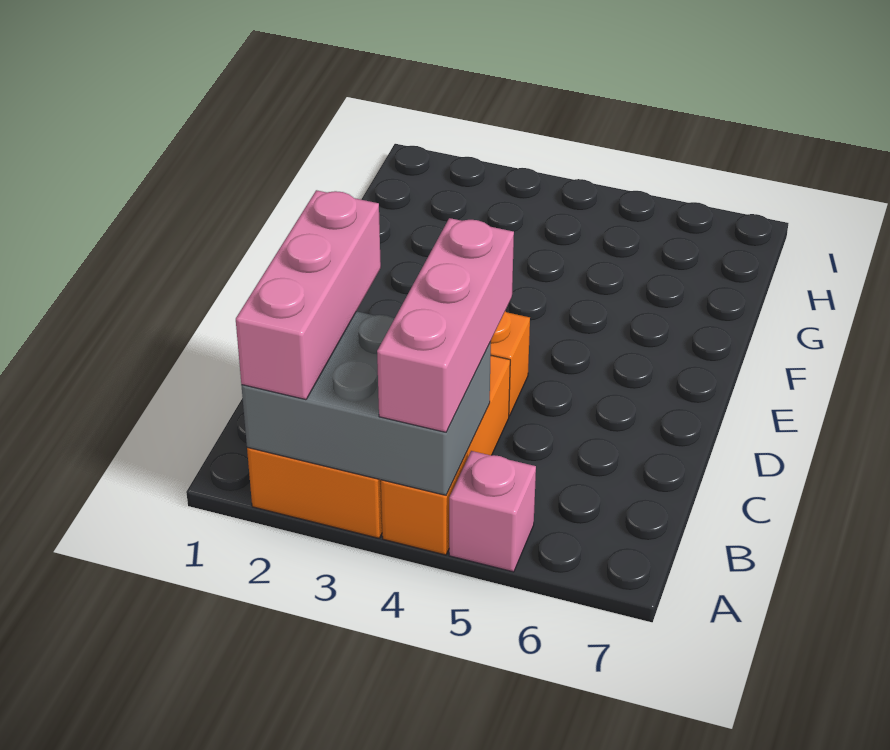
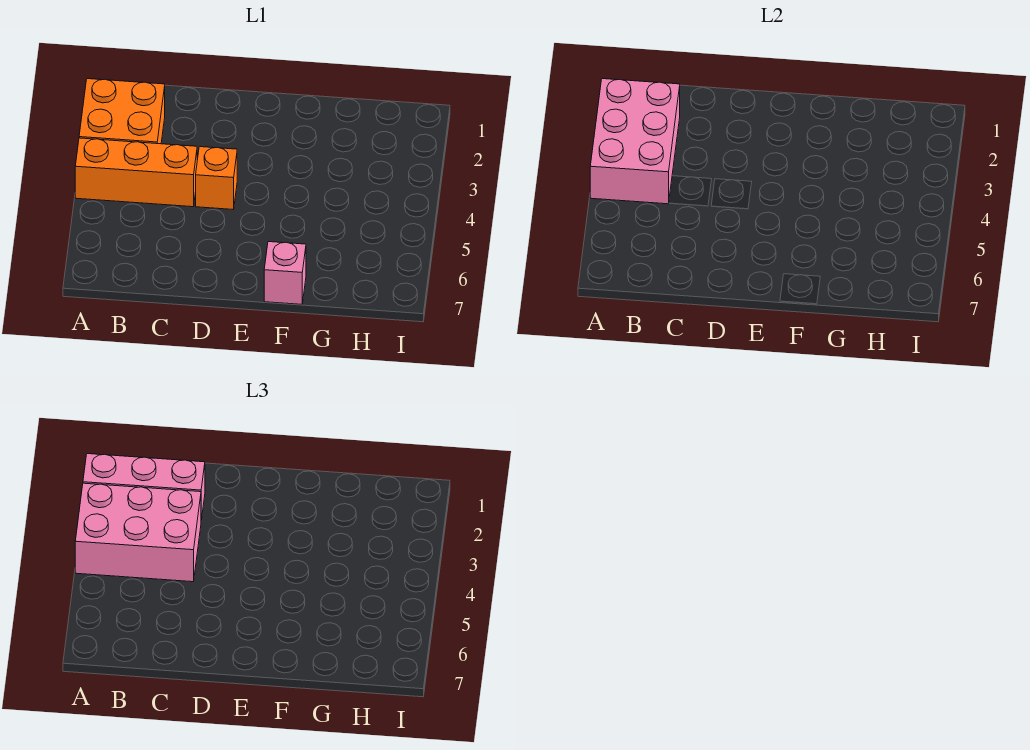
grey brick A2:B4 level 2 -> pink brick A2:B4 level 2
pink brick A4:C4 level 3 -> pink brick A3:C4 level 3
pink brick A5 level 1 -> pink brick F7 level 1

